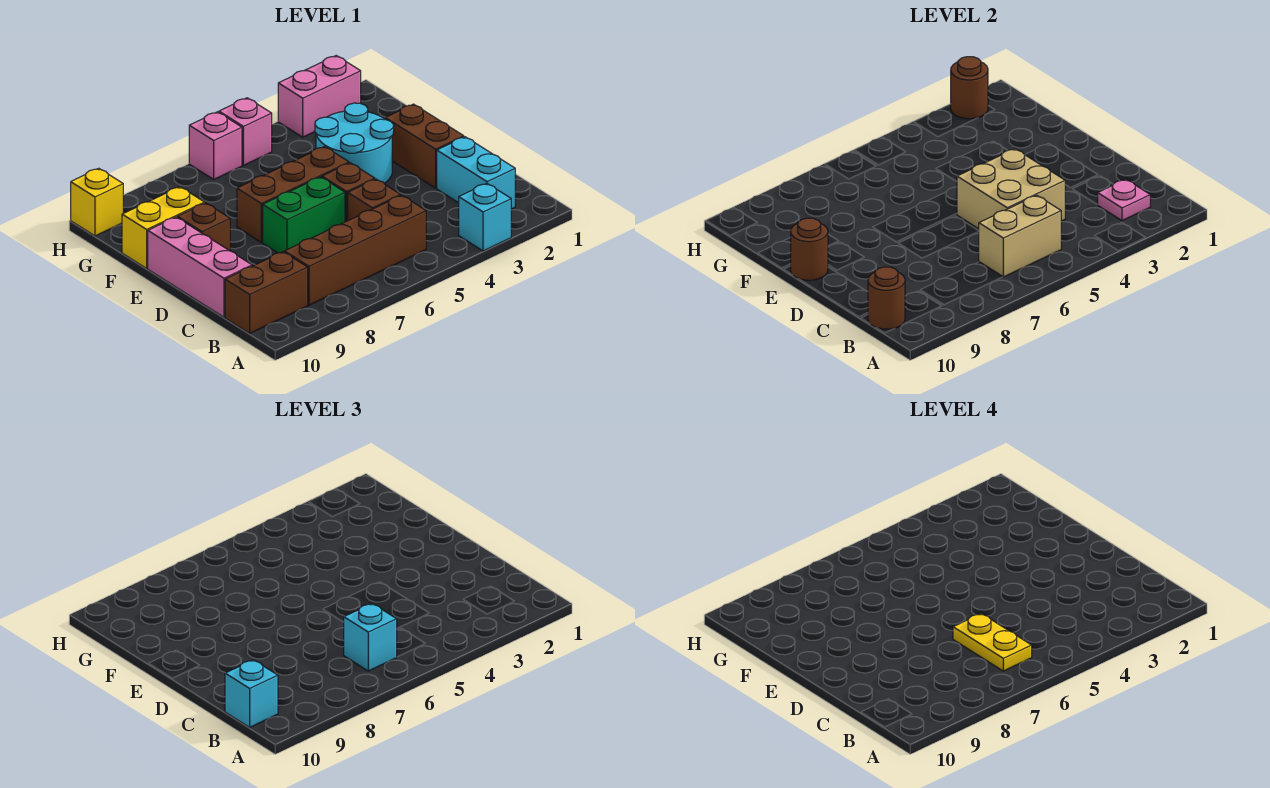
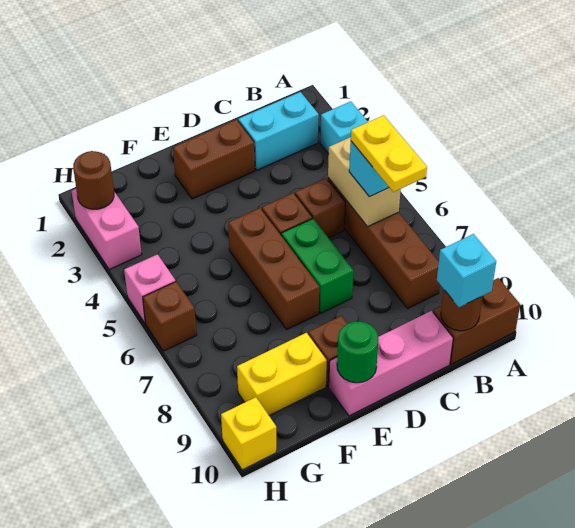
pink plate B2 level 2 -> none
yellow plate B6:C6 level 4 -> yellow plate B6:B7 level 4
brown brick B9:B10 level 1 -> brown brick A10:B10 level 1
tan brick C4:D5 level 2 -> none
cyan round brick E3:F4 level 1 -> none
brown round brick E10 level 2 -> green round brick E10 level 2
yellow brick F9:F10 level 1 -> yellow brick F9:G9 level 1
pink brick H6 level 1 -> brown brick H6 level 1

